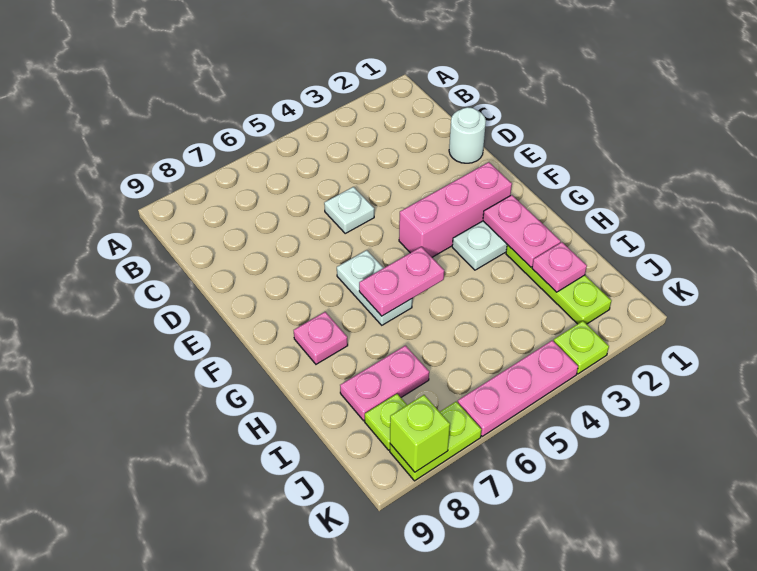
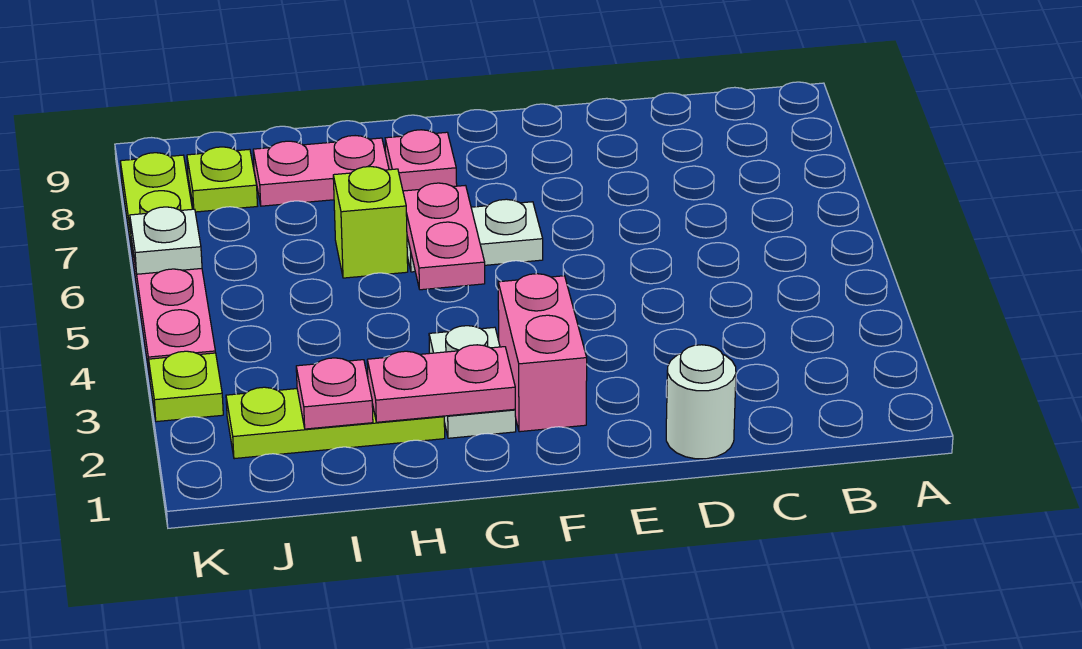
white plate D5 level 1 -> white plate K6 level 2
pink brick F2:F4 level 1 -> pink brick F2:F3 level 1
pink plate I7:I8 level 1 -> pink plate H8:I8 level 1
lime brick K8 level 2 -> lime brick H6 level 1

